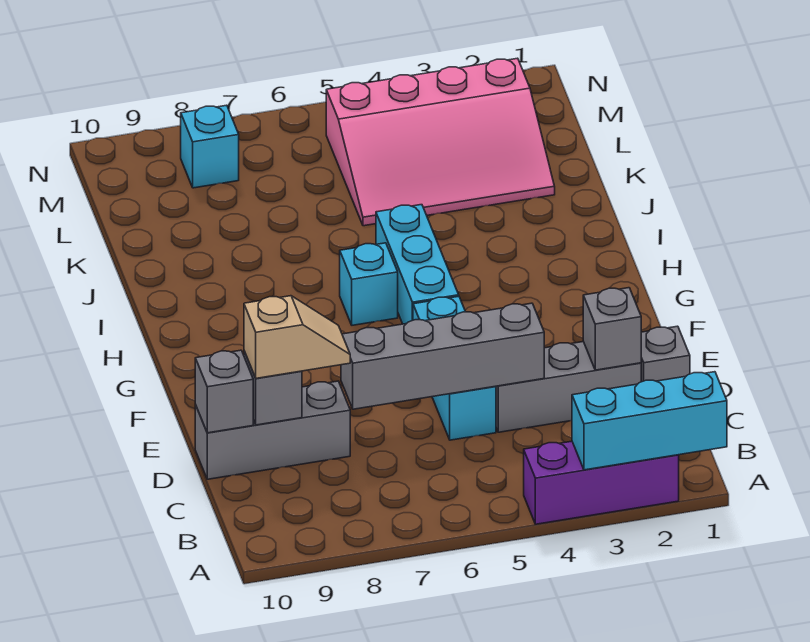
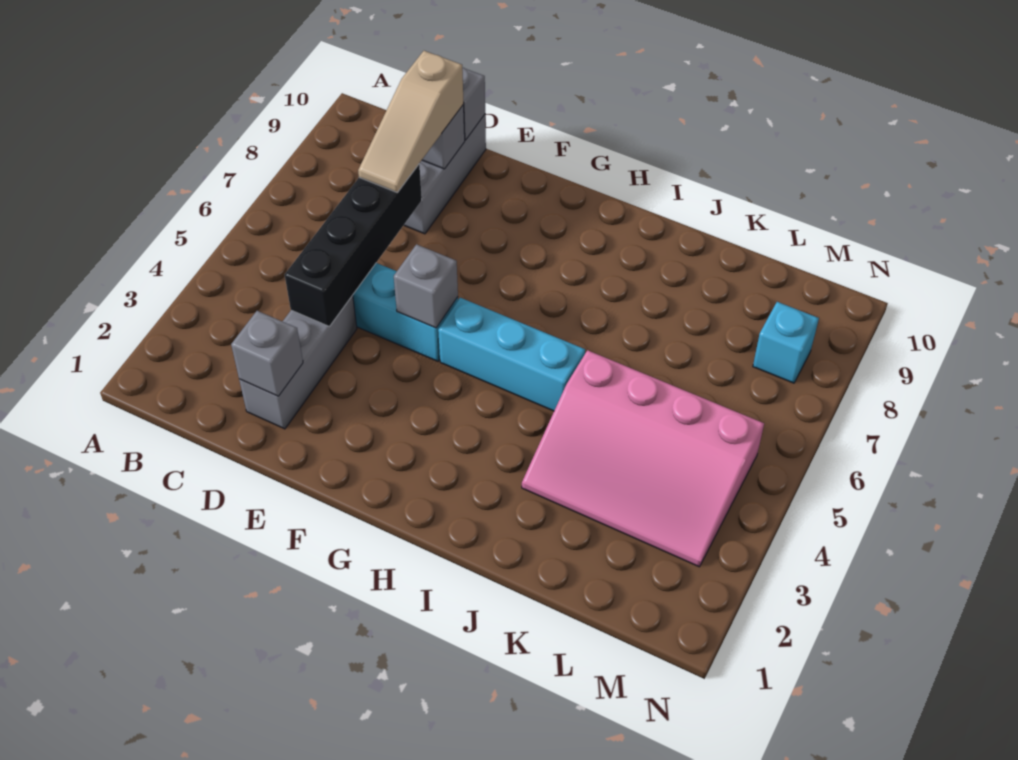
cyan brick A1:A3 level 2 -> none
purple brick A2:A4 level 1 -> none
grey brick D1 level 1 -> grey brick F5 level 2
grey brick D4:D7 level 2 -> black brick D4:D7 level 2
tan slope D8:D9 level 3 top 9 -> tan slope D7:D9 level 3 top 9
cyan brick H6 level 1 -> none
pink slope K2:M5 level 1 top M -> pink slope J3:M5 level 1 top 5

